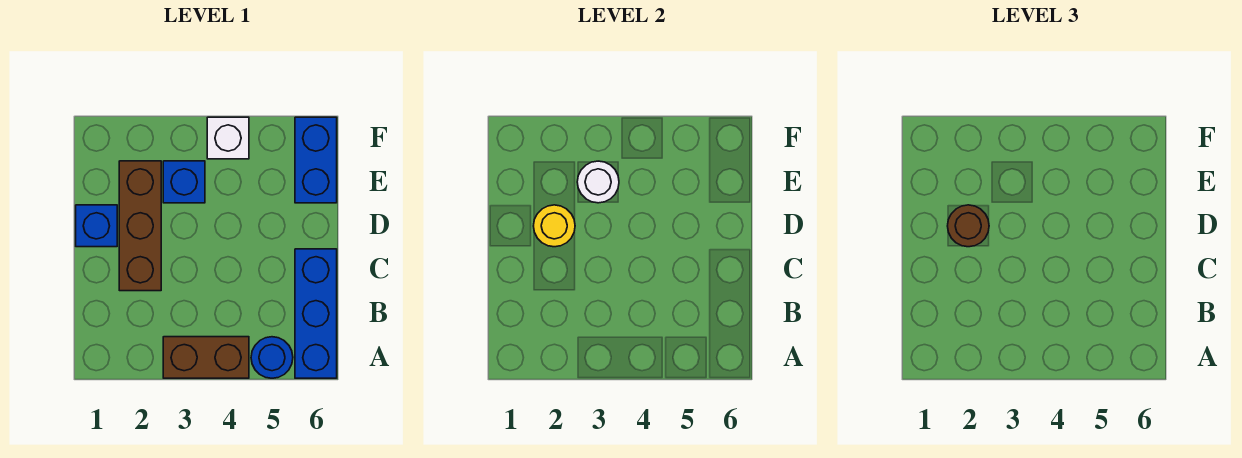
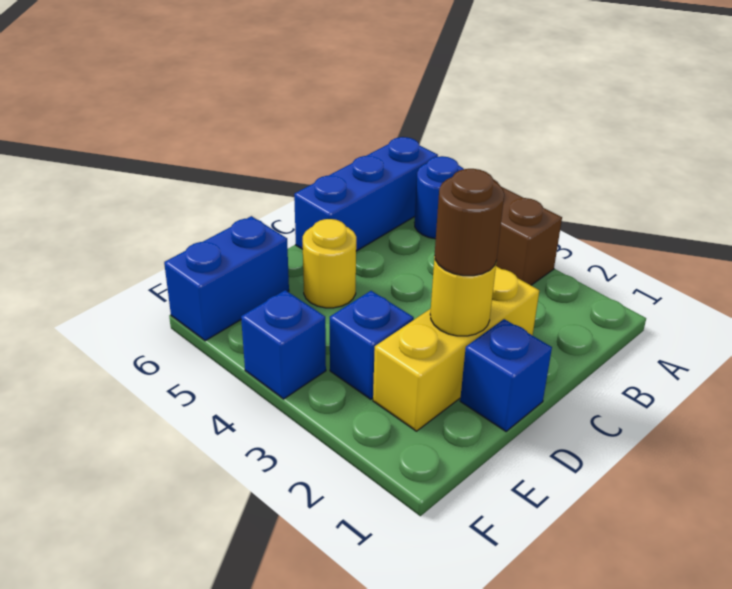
brown brick C2:E2 level 1 -> yellow brick C2:E2 level 1
none -> yellow round brick D5 level 1
white round brick E3 level 2 -> none
white brick F4 level 1 -> blue brick F4 level 1

